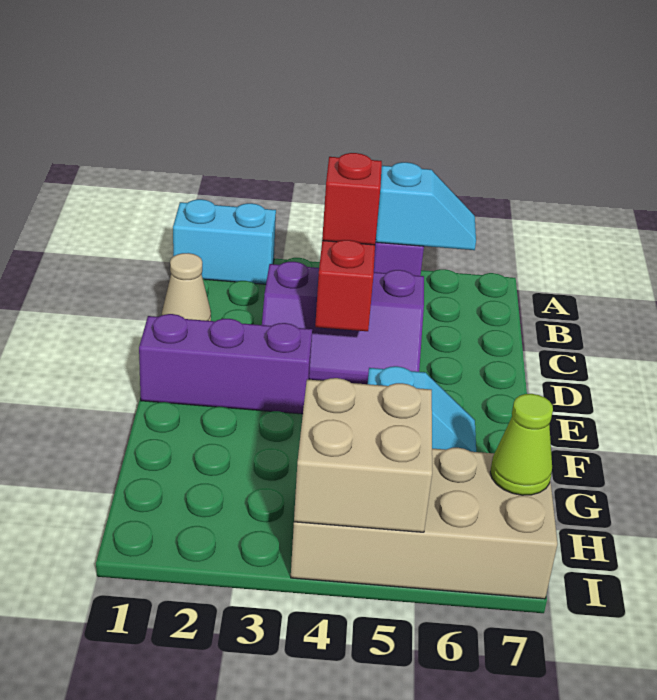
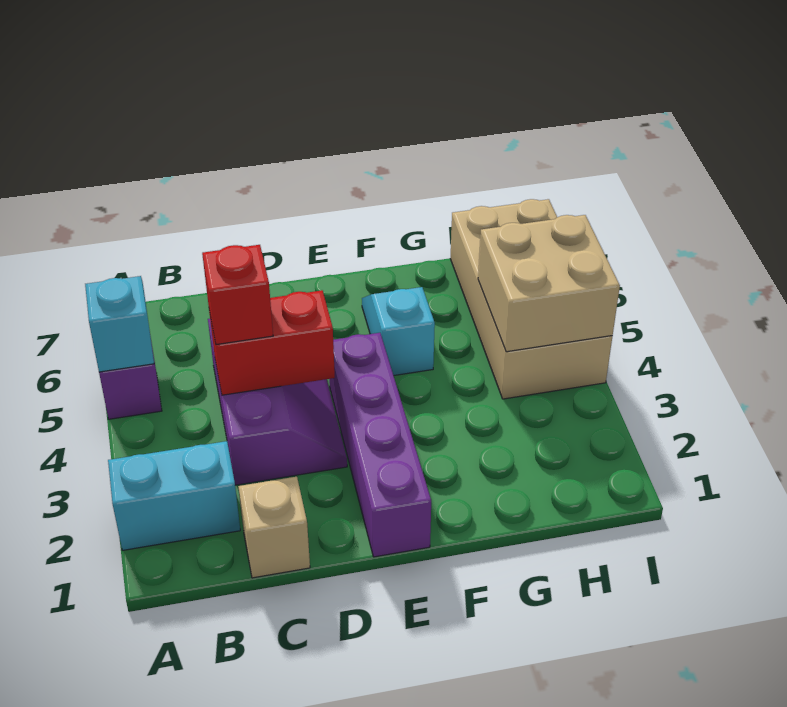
cyan brick A1:A2 level 1 -> cyan brick A2:B2 level 1
tan cone C1 level 1 -> tan brick C1 level 1
purple brick E1:E3 level 1 -> purple brick E1:E4 level 1
lime cone H7 level 2 -> none

